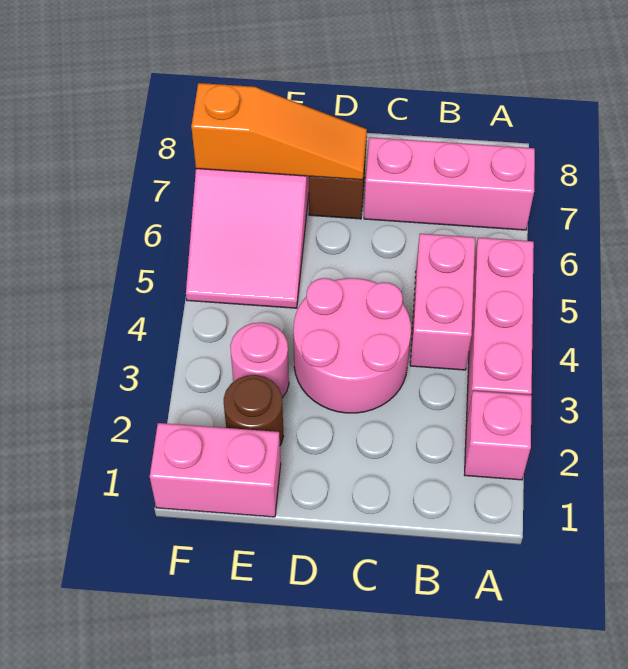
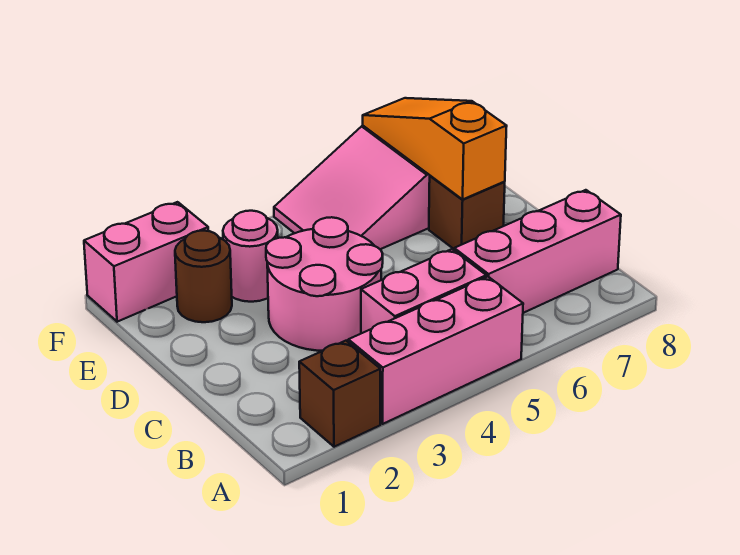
pink brick A2 level 1 -> brown brick A2 level 1
pink brick A7:C7 level 1 -> pink brick B6:B8 level 1
orange slope D7:F7 level 2 top F -> orange slope D7:F7 level 2 top D
pink brick E1:F1 level 1 -> pink brick F1:F2 level 1

